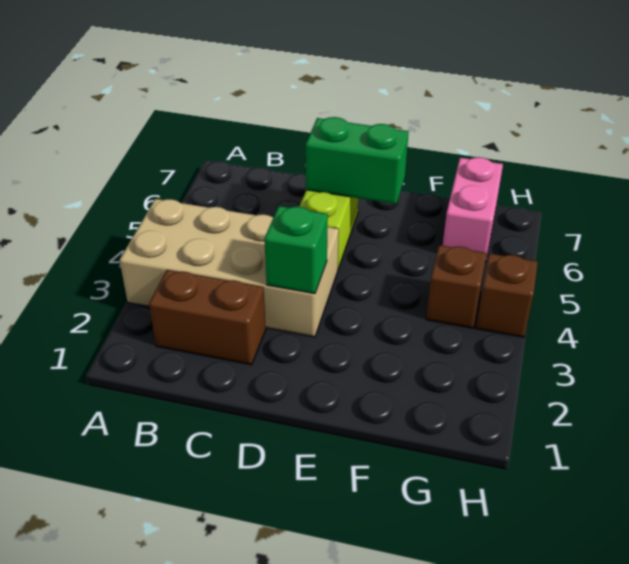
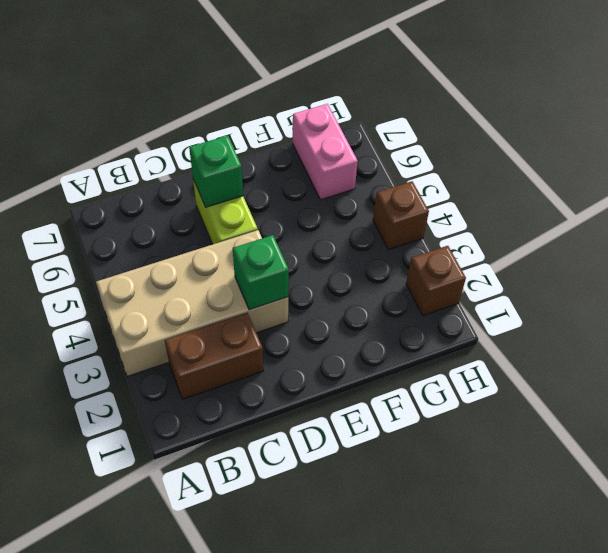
green brick D6:E6 level 2 -> green brick D6 level 2
brown brick G4 level 1 -> brown brick H2 level 1

